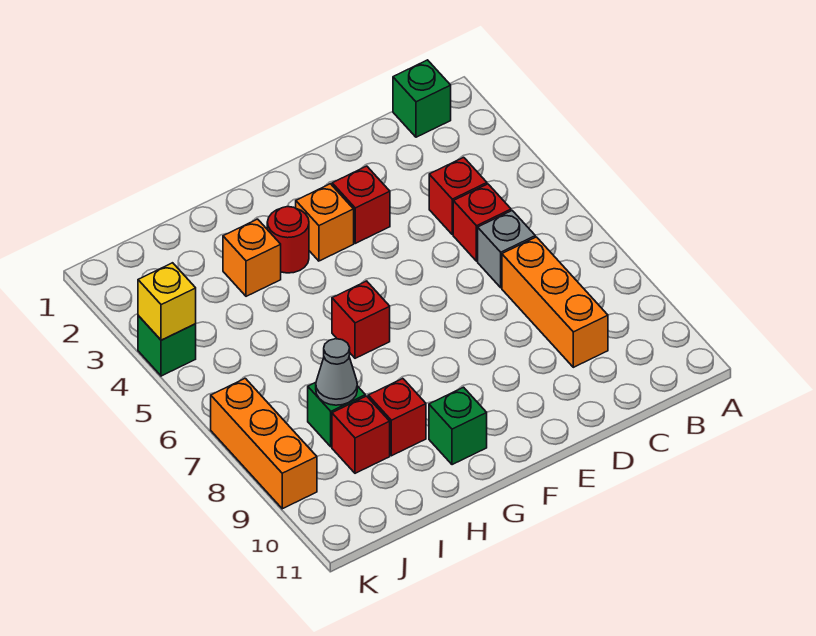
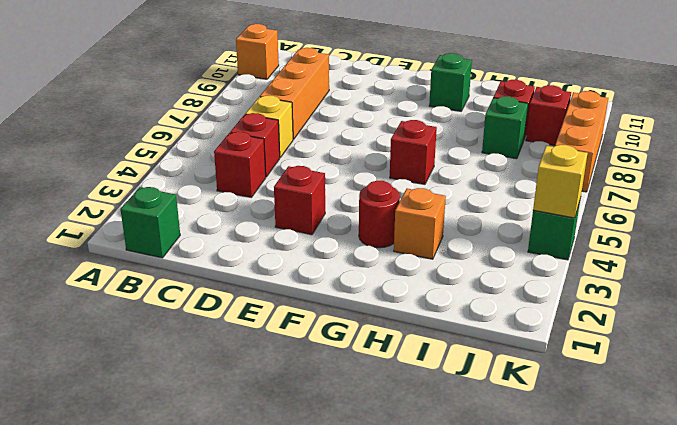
grey brick C6 level 1 -> yellow brick C6 level 1
orange brick F3 level 1 -> orange brick A10 level 1
red brick H9 level 1 -> red brick J9 level 1
grey cone I8 level 2 -> none

